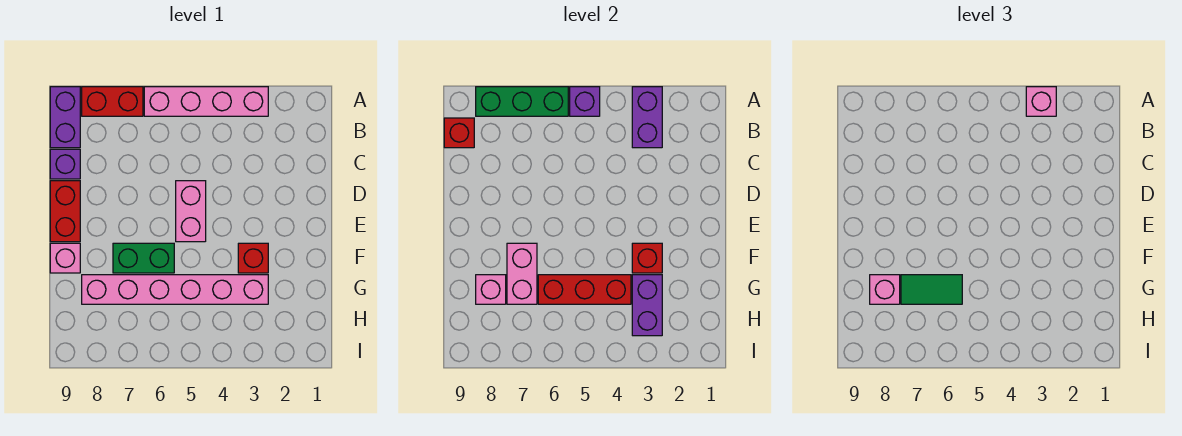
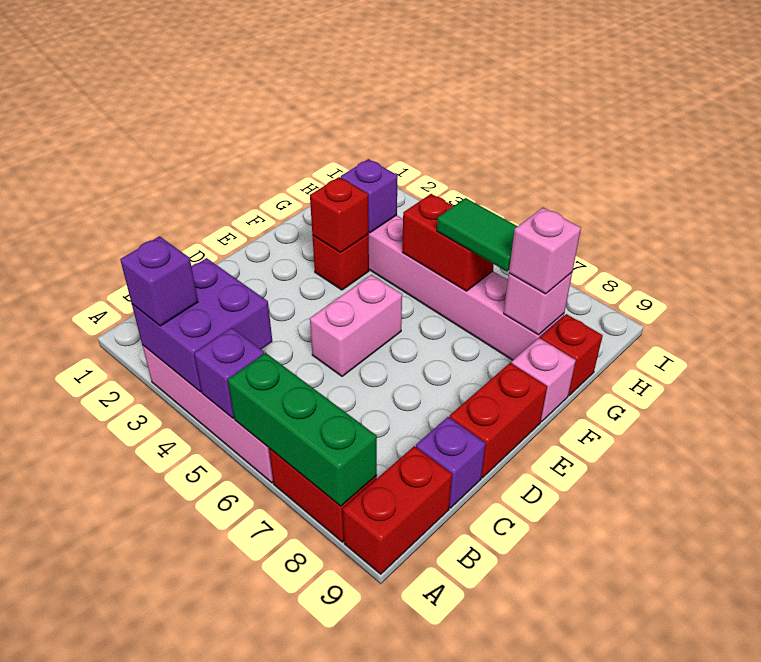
purple brick A3:B3 level 2 -> purple brick A3:B4 level 2
pink brick A3 level 3 -> purple brick A3 level 3
purple brick A9:B9 level 1 -> red brick A9:B9 level 1
red brick B9 level 2 -> red brick G9 level 1
green brick F6:F7 level 1 -> none
pink brick F7:G7 level 2 -> none
purple brick G3:H3 level 2 -> purple brick G3 level 2
red brick G4:G6 level 2 -> red brick G5:G6 level 2

